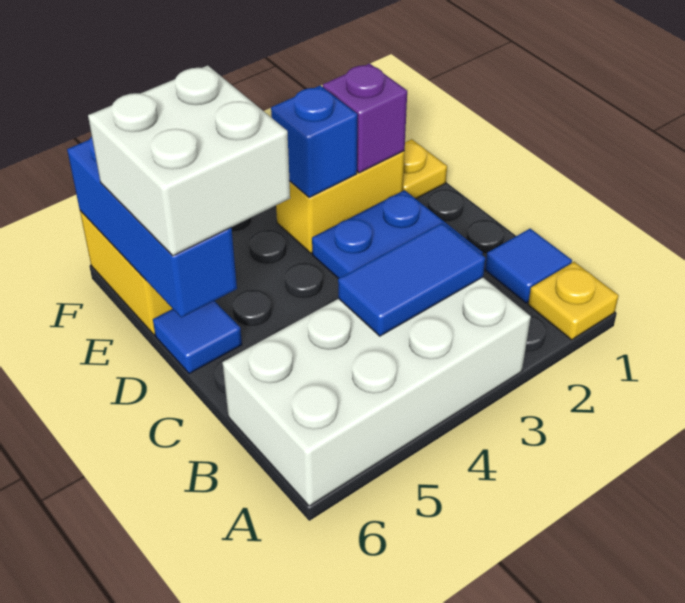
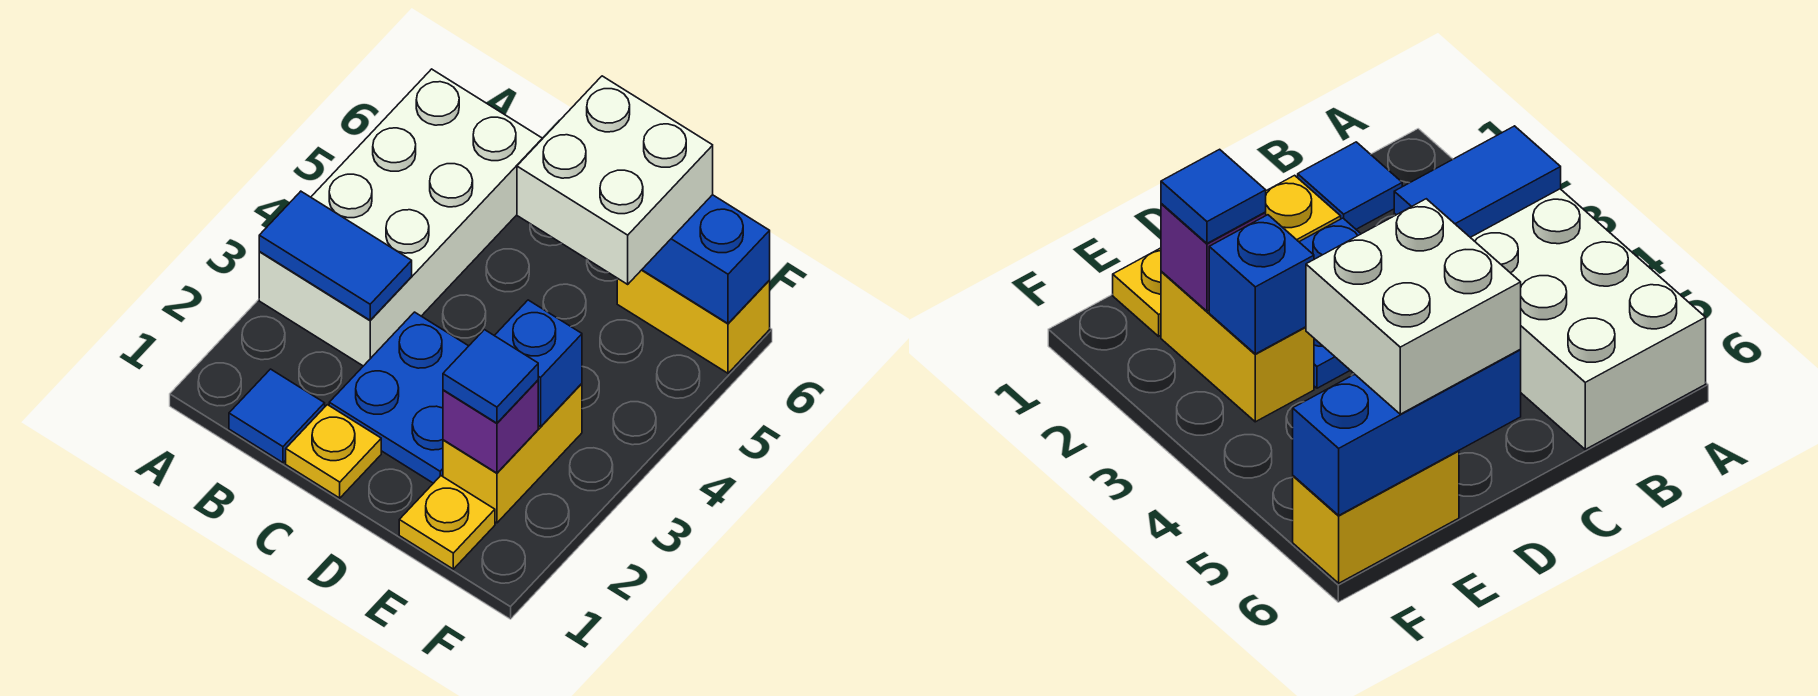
yellow plate A1 level 1 -> yellow plate C1 level 1
blue tile B3:B4 level 2 -> blue tile A3:B3 level 2
blue tile D6 level 1 -> blue tile E2 level 3

